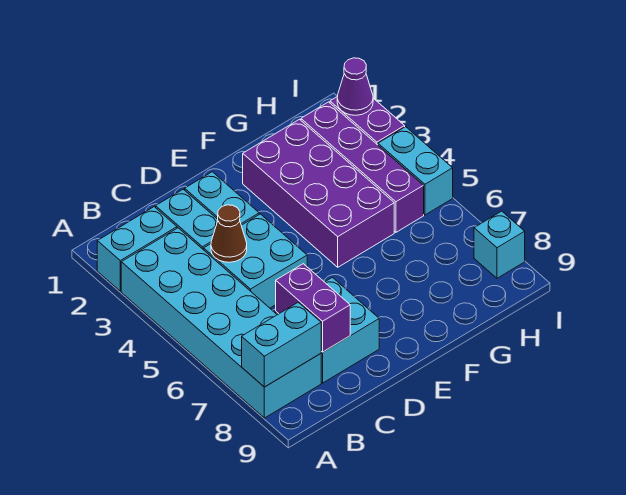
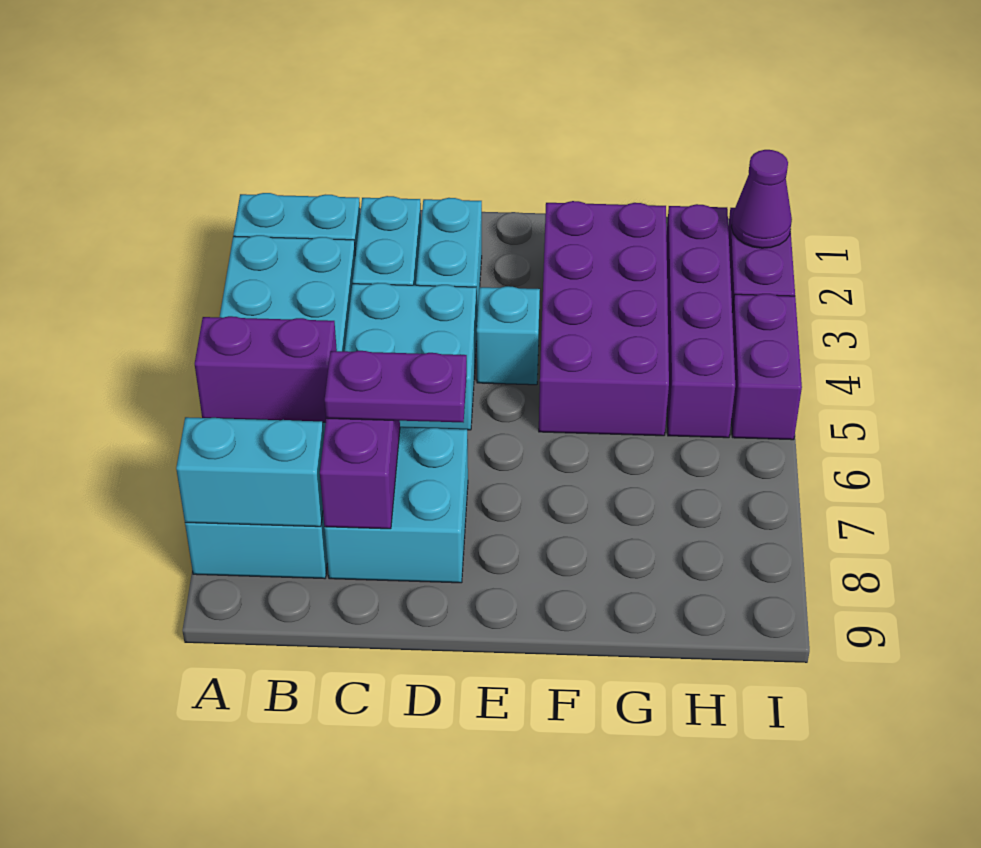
none -> purple brick A6:B6 level 2
brown cone C4 level 2 -> none
none -> purple plate C7:D7 level 3
cyan brick I4:I5 level 1 -> purple brick I4:I5 level 1
cyan brick I8 level 1 -> cyan brick E4 level 1

